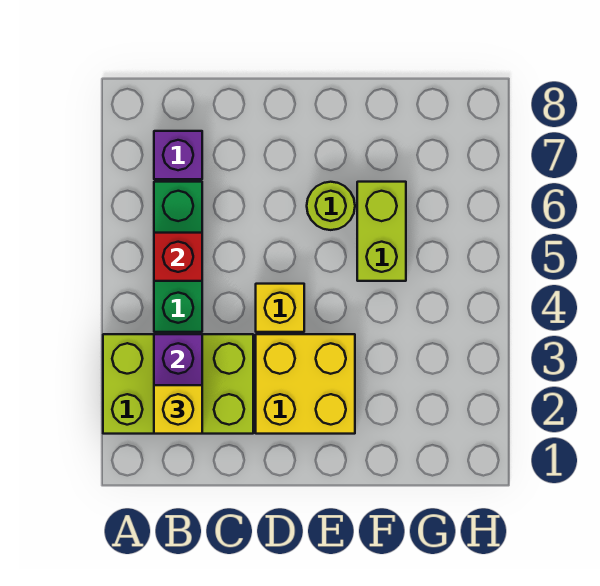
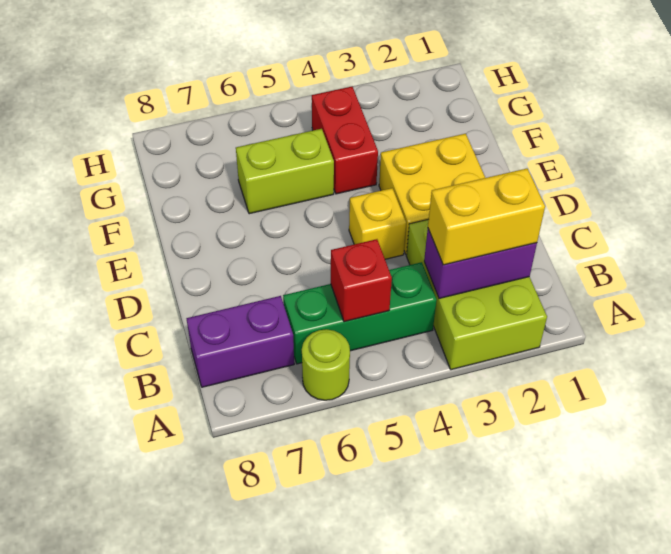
yellow brick B2 level 3 -> yellow brick B2:B3 level 3
purple brick B7 level 1 -> purple brick B7:B8 level 1
lime round brick E6 level 1 -> lime round brick A6 level 1
none -> red brick F4:G4 level 1

